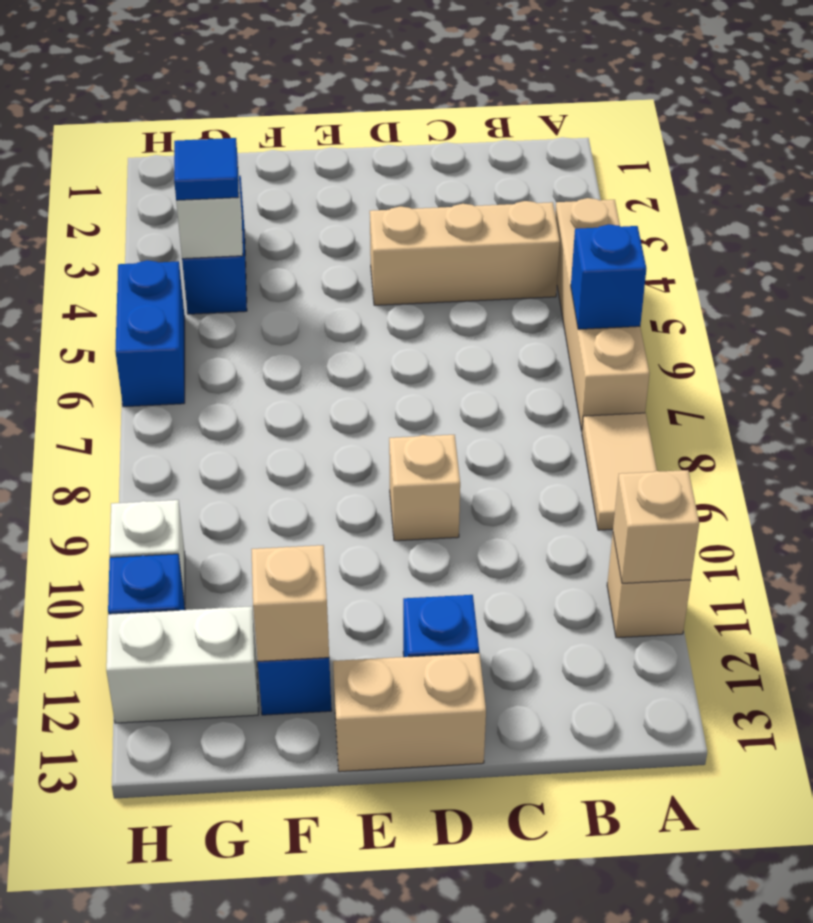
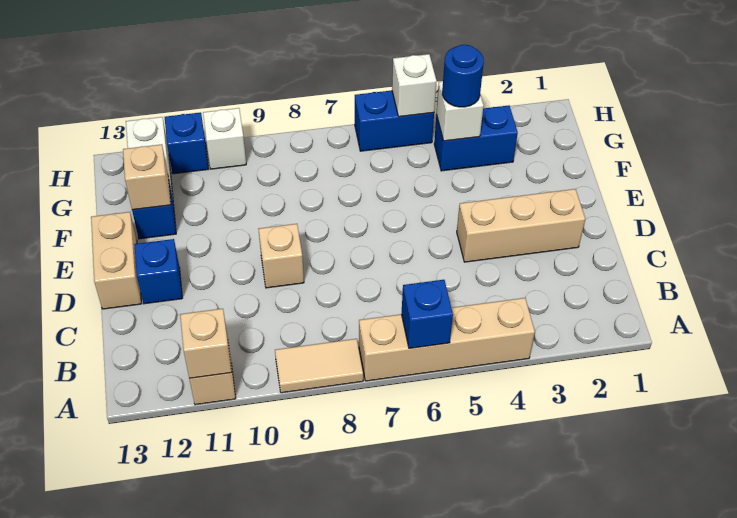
tan brick B4:D4 level 1 -> tan brick D2:D4 level 1
blue tile G4 level 3 -> blue round brick G4 level 3
none -> white brick H5 level 2

